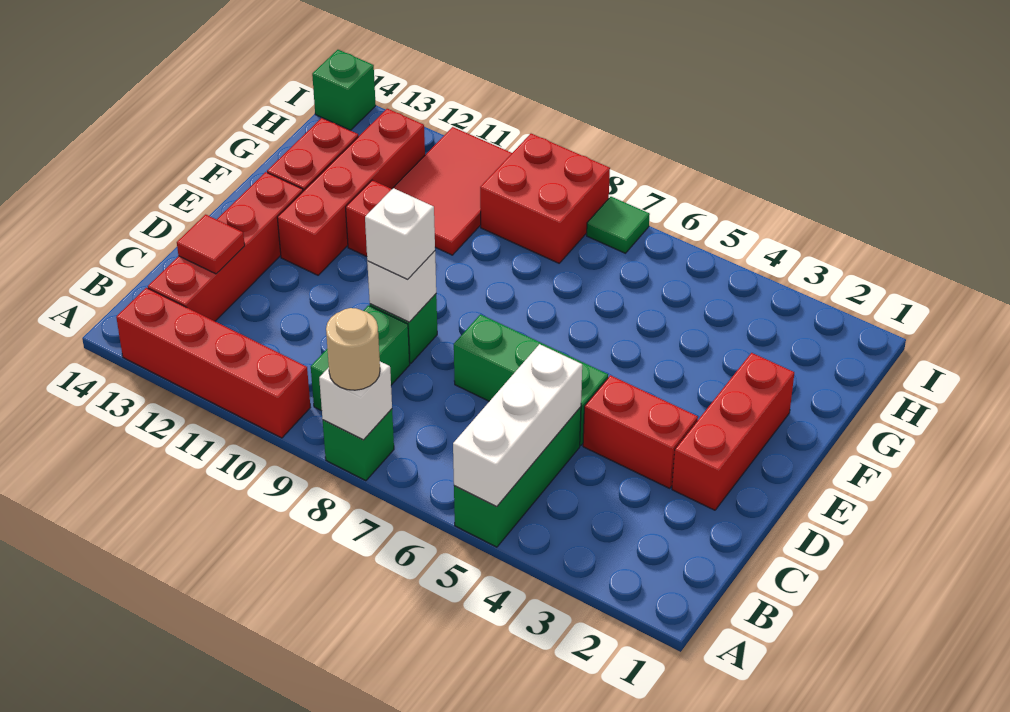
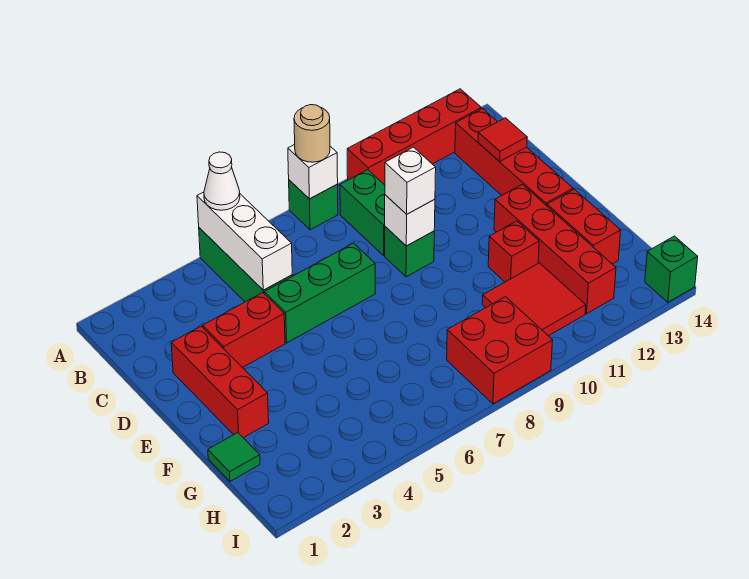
none -> white cone A5 level 3
red tile G10:I11 level 1 -> red tile G10:H11 level 1
green tile I7 level 1 -> green tile G1 level 1

